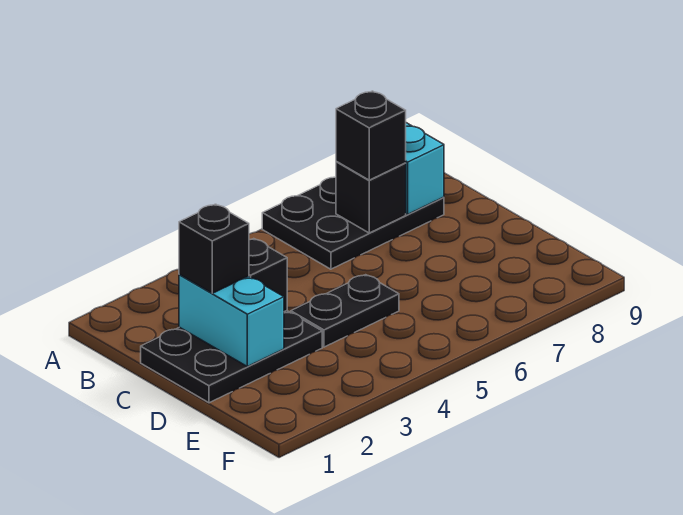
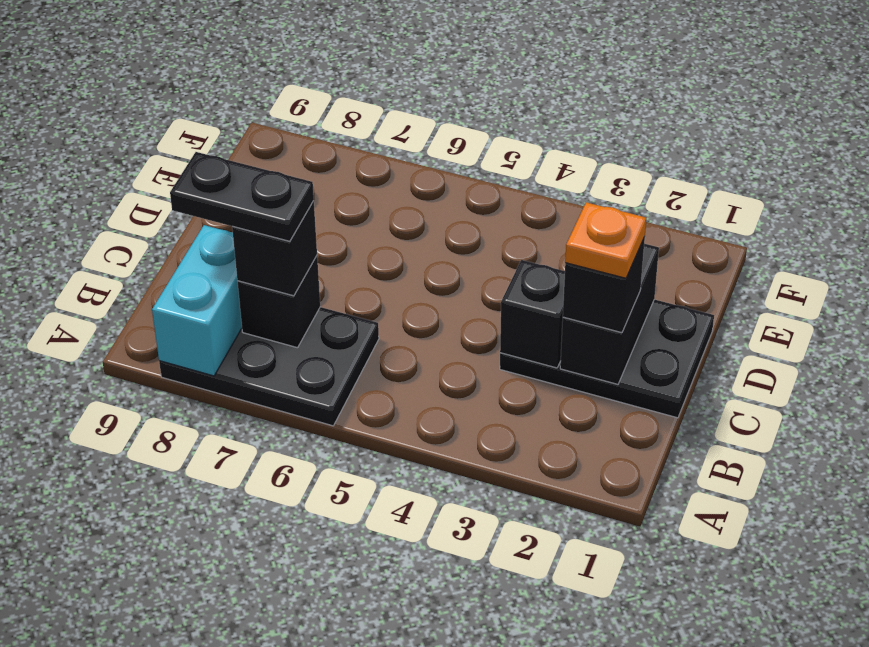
cyan brick C2:D2 level 2 -> black brick C2:D2 level 2
none -> orange plate C2 level 4
black plate D4:D5 level 1 -> black plate B7:B8 level 4

